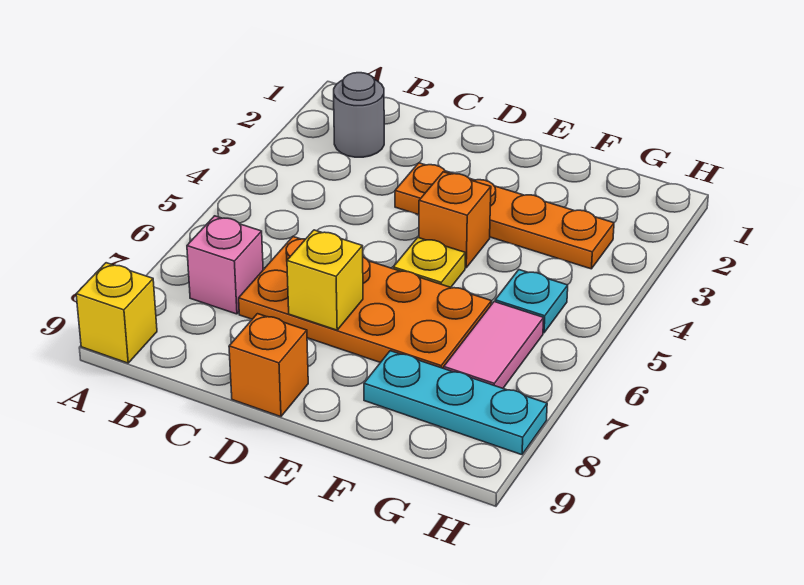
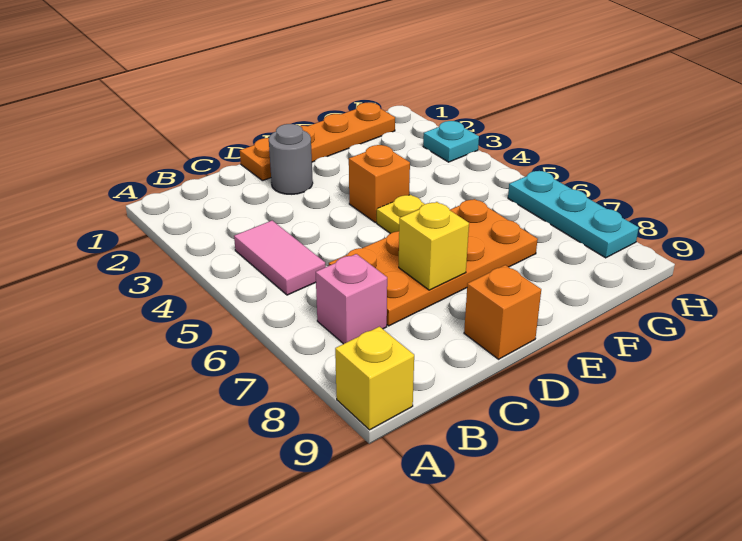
grey round brick B2 level 1 -> grey round brick D2 level 1
orange plate D3:G3 level 1 -> orange plate D1:G1 level 1
cyan plate F8:H8 level 1 -> cyan plate H6:H8 level 1
cyan plate G5 level 1 -> cyan plate H3 level 1
pink tile G6:G7 level 1 -> pink tile B4:B5 level 1

